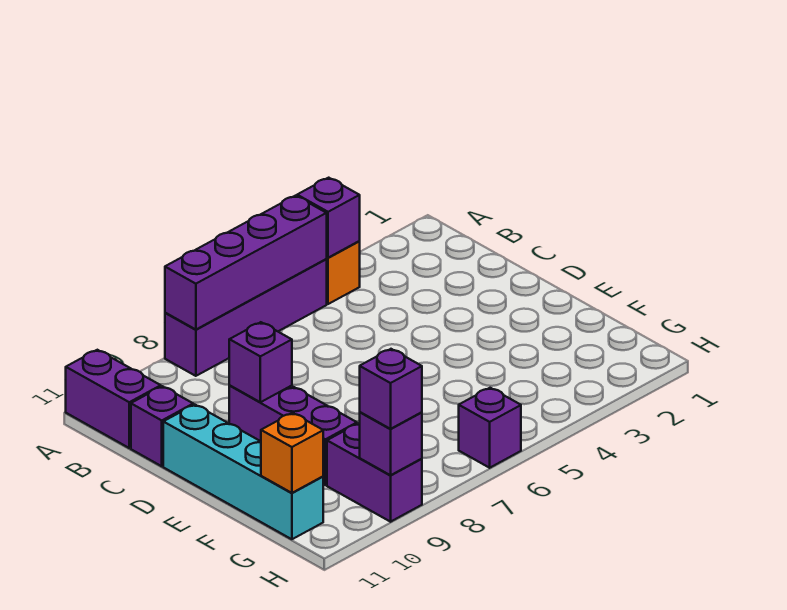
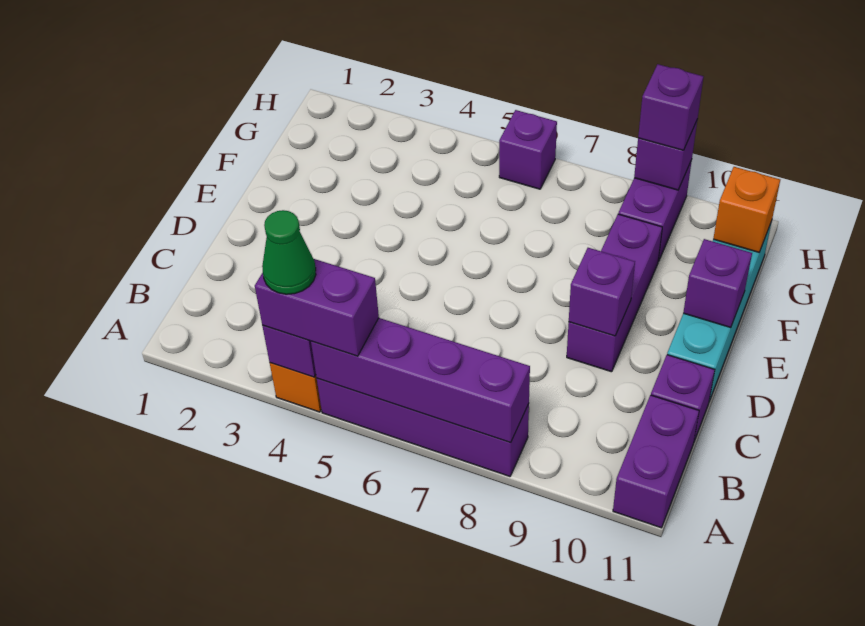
none -> purple brick A4:A5 level 3
none -> green cone A4 level 4
none -> purple brick E11 level 2

